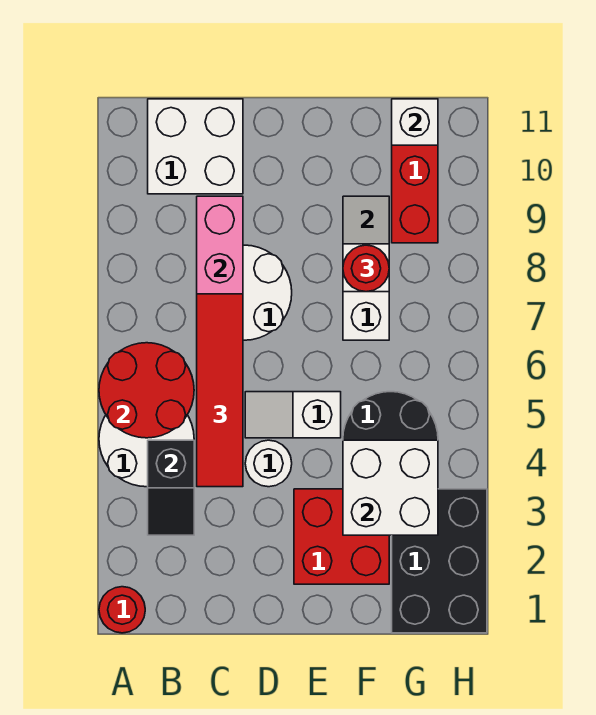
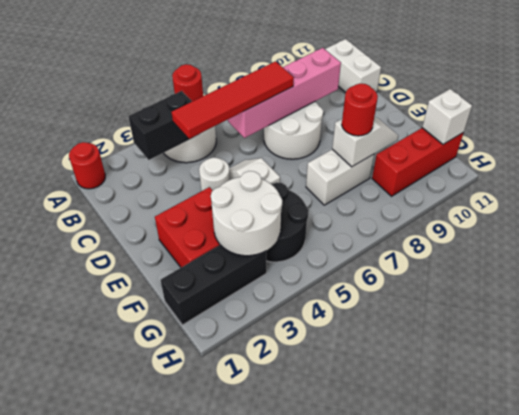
red round brick A5:B6 level 2 -> red round brick A5 level 2
black slope B3:B4 level 2 top 4 -> black brick B3:B4 level 2
white brick B10:C11 level 1 -> white brick B11:C11 level 1
white brick F3:G4 level 2 -> white round brick F3:G4 level 2
black brick G1:H3 level 1 -> black brick G1:G3 level 1

